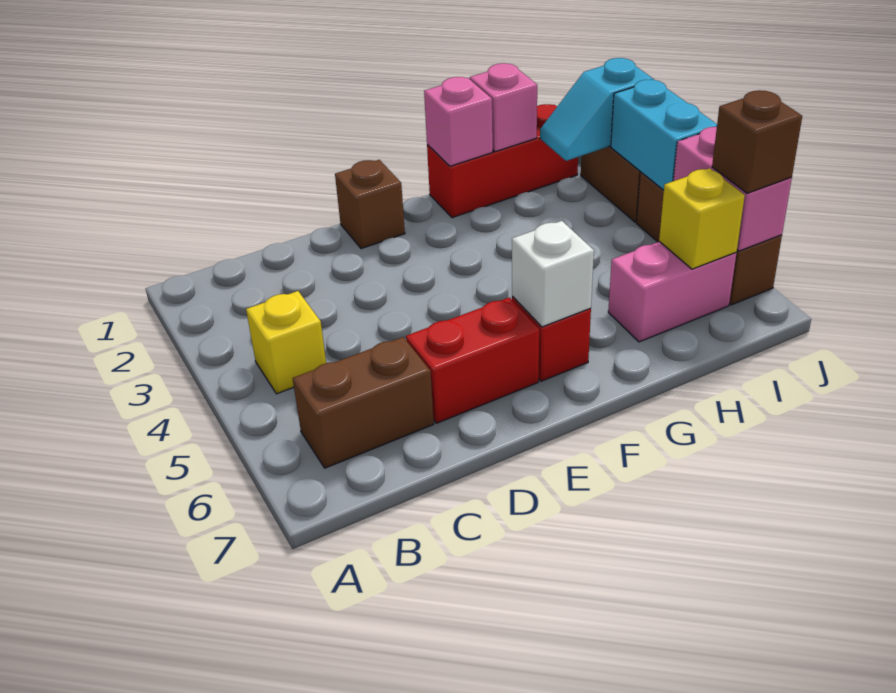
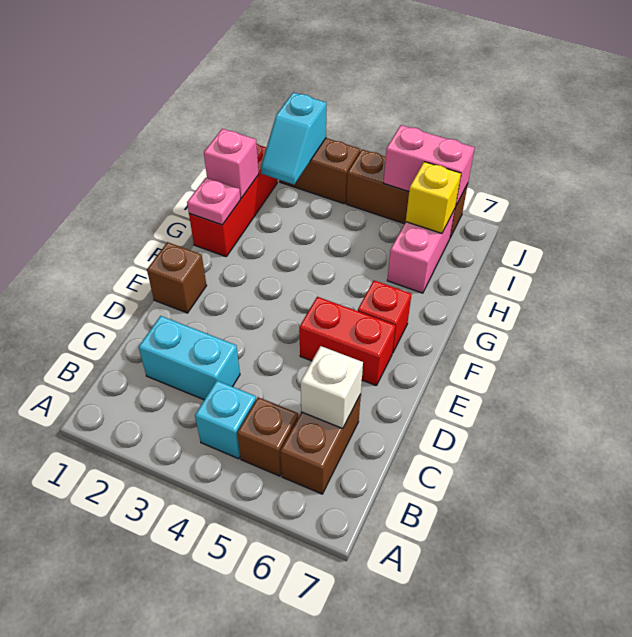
yellow brick B4 level 1 -> cyan brick B4 level 1
red brick D6:E6 level 1 -> red brick E5:E6 level 1
white brick F6 level 2 -> white brick C6 level 2
pink brick G1 level 2 -> pink plate G1 level 2
cyan brick J3:J4 level 2 -> cyan brick C2:C3 level 1
brown brick J6 level 3 -> brown brick B5 level 1

